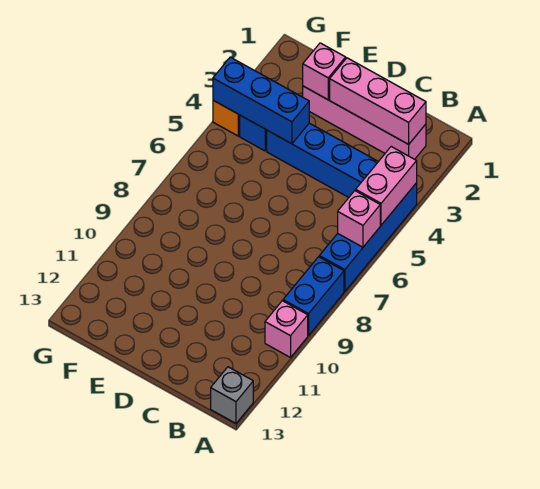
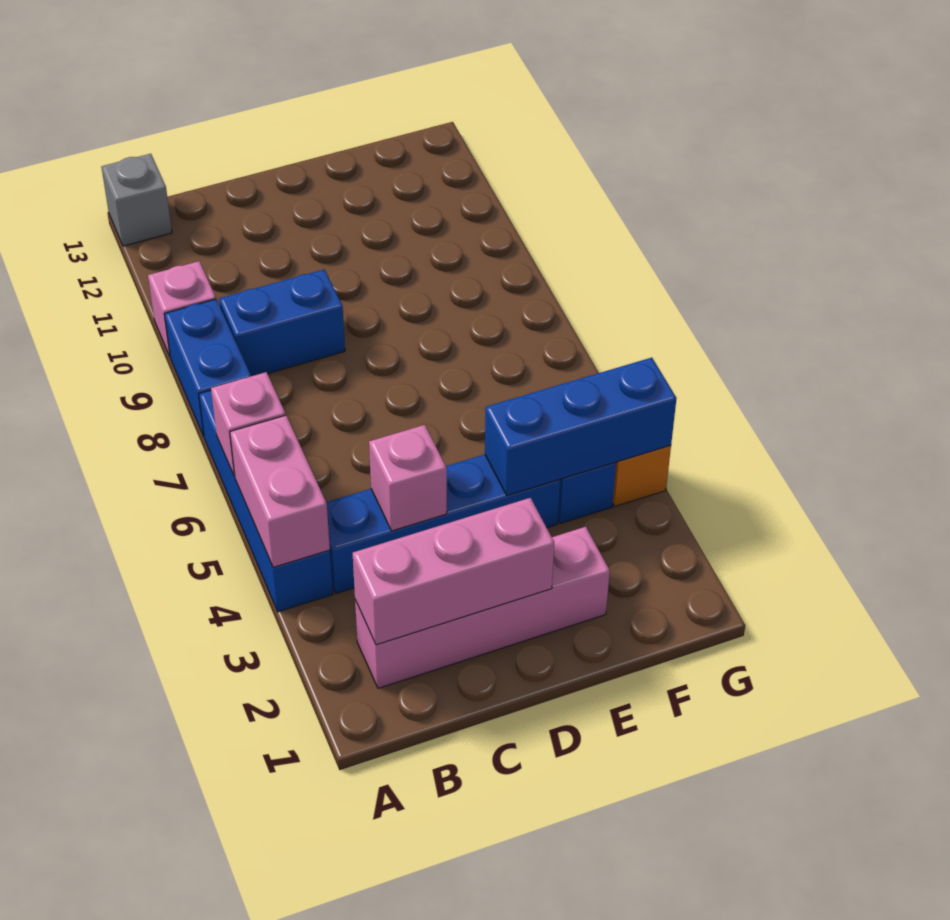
none -> blue brick B9:C9 level 1
pink brick E2 level 2 -> pink brick C4 level 2

